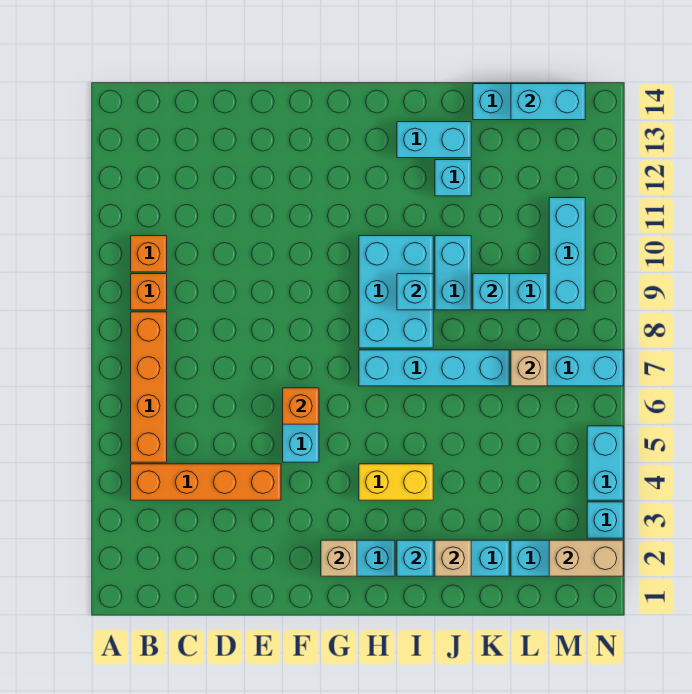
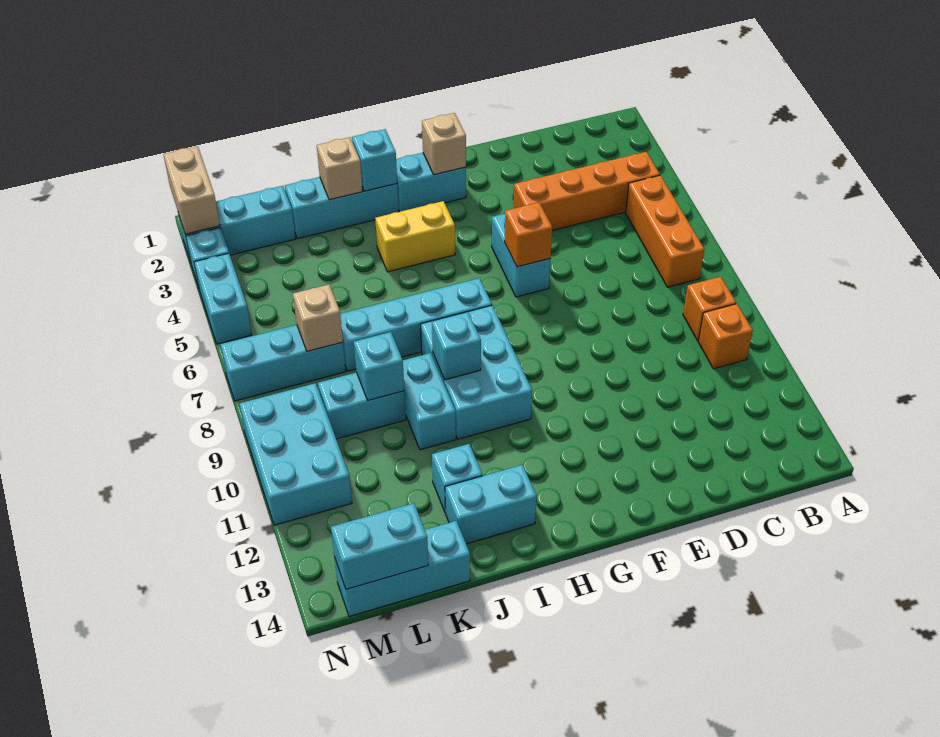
orange brick B5:B8 level 1 -> orange brick B5:B7 level 1
tan brick M2:N2 level 2 -> tan brick N1:N2 level 2
cyan brick M9:M11 level 1 -> cyan brick M9:N11 level 1

